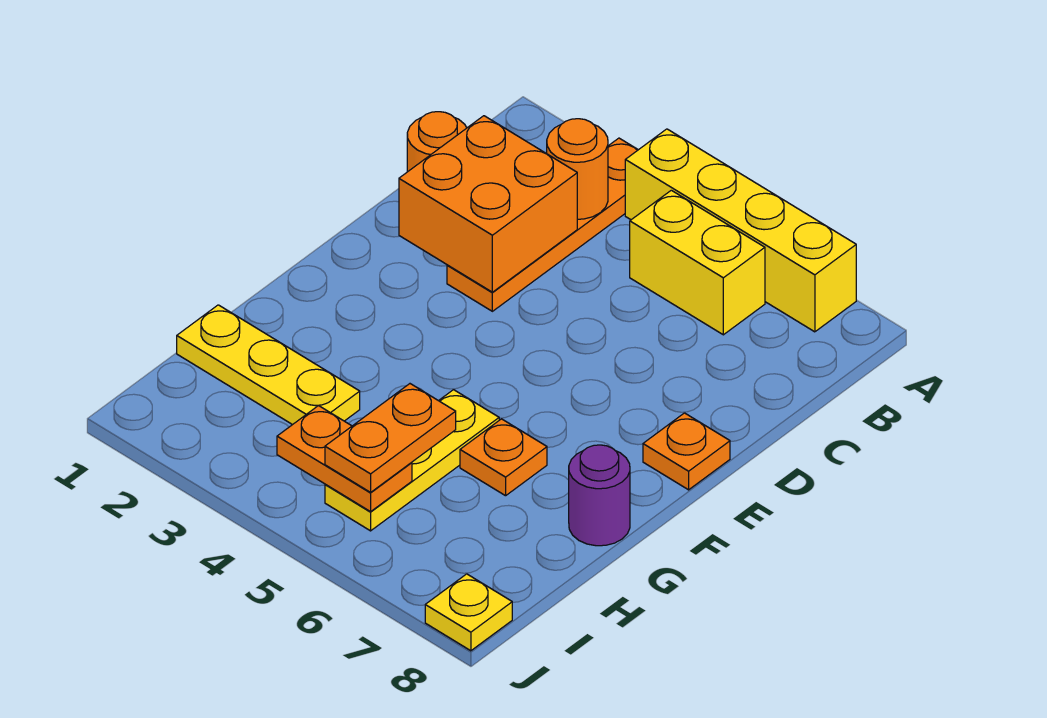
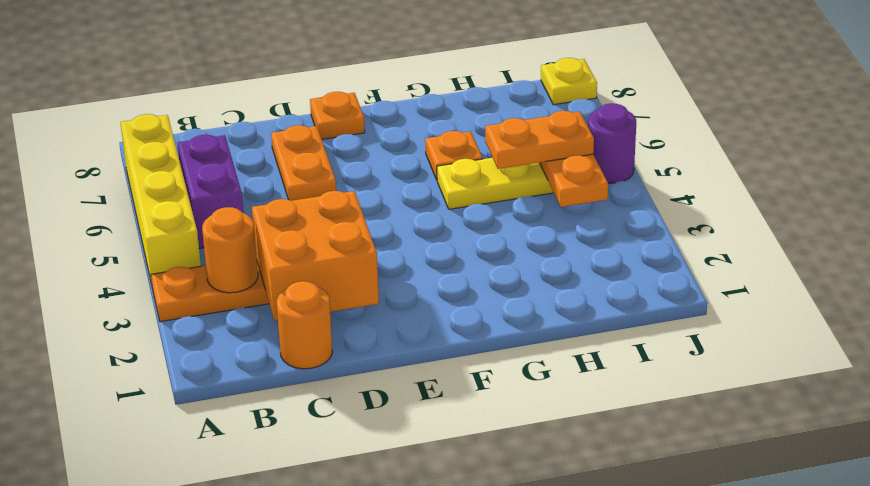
yellow brick B5:B6 level 1 -> purple brick B5:B6 level 1
none -> orange plate D6:D7 level 1
purple round brick G8 level 1 -> purple round brick J5 level 1
yellow plate H1:H3 level 1 -> none

